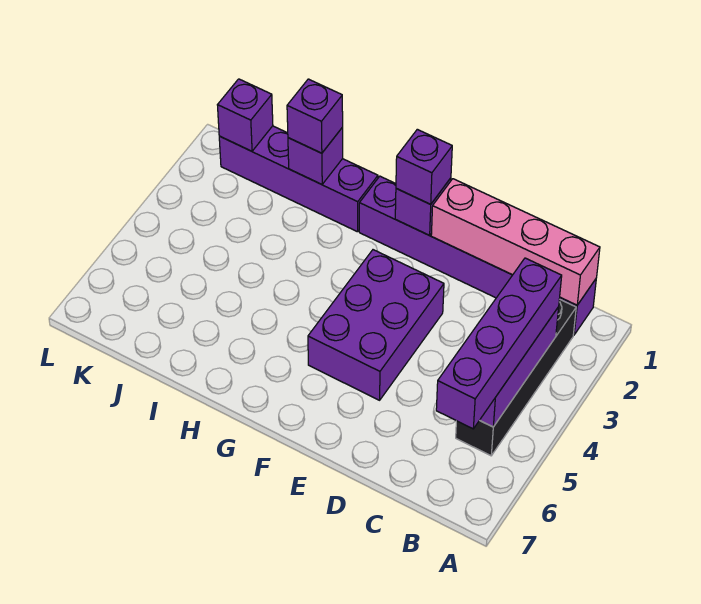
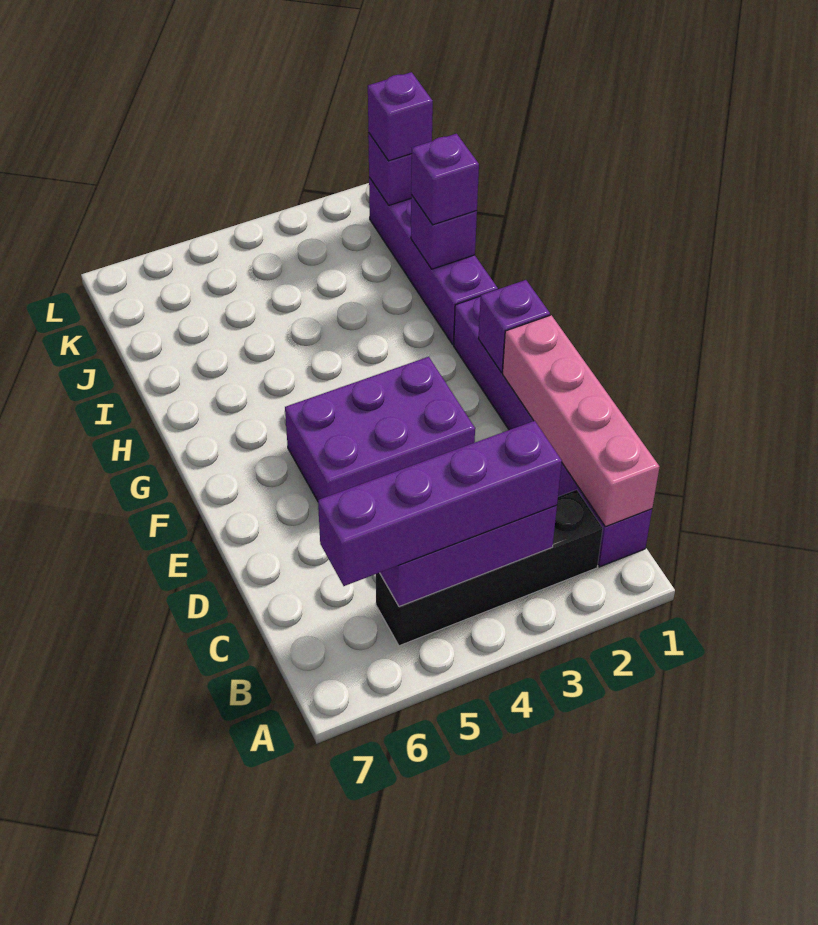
purple brick F1 level 3 -> purple brick K1 level 3

